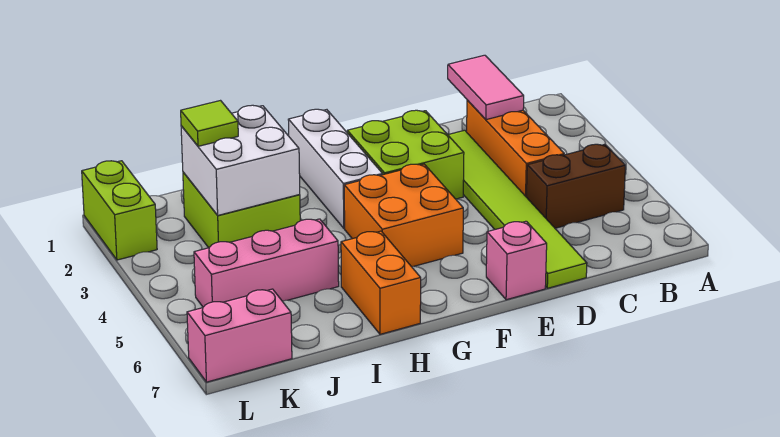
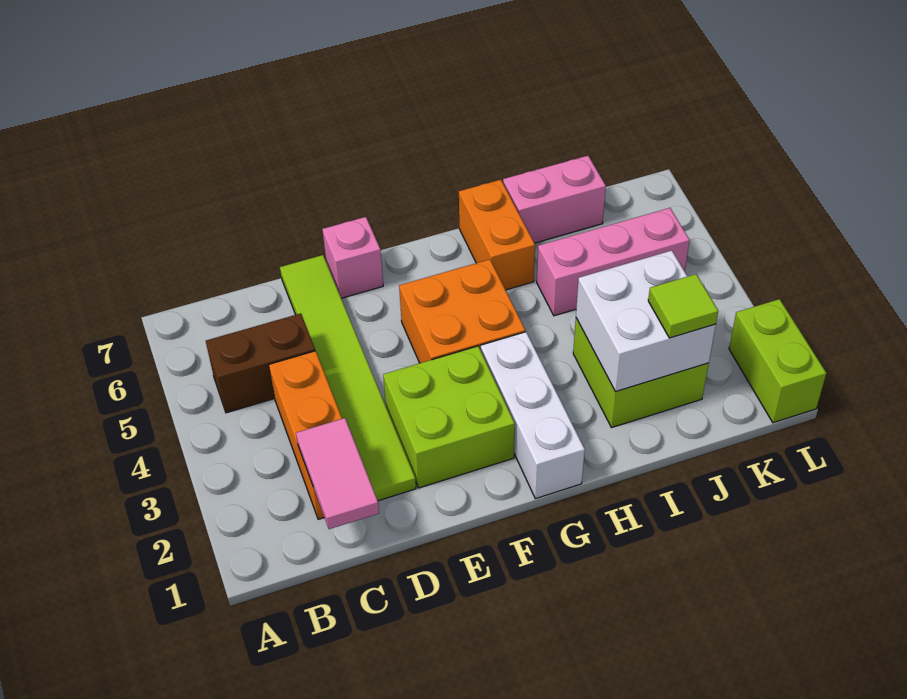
pink brick K7:L7 level 1 -> pink brick I7:J7 level 1

